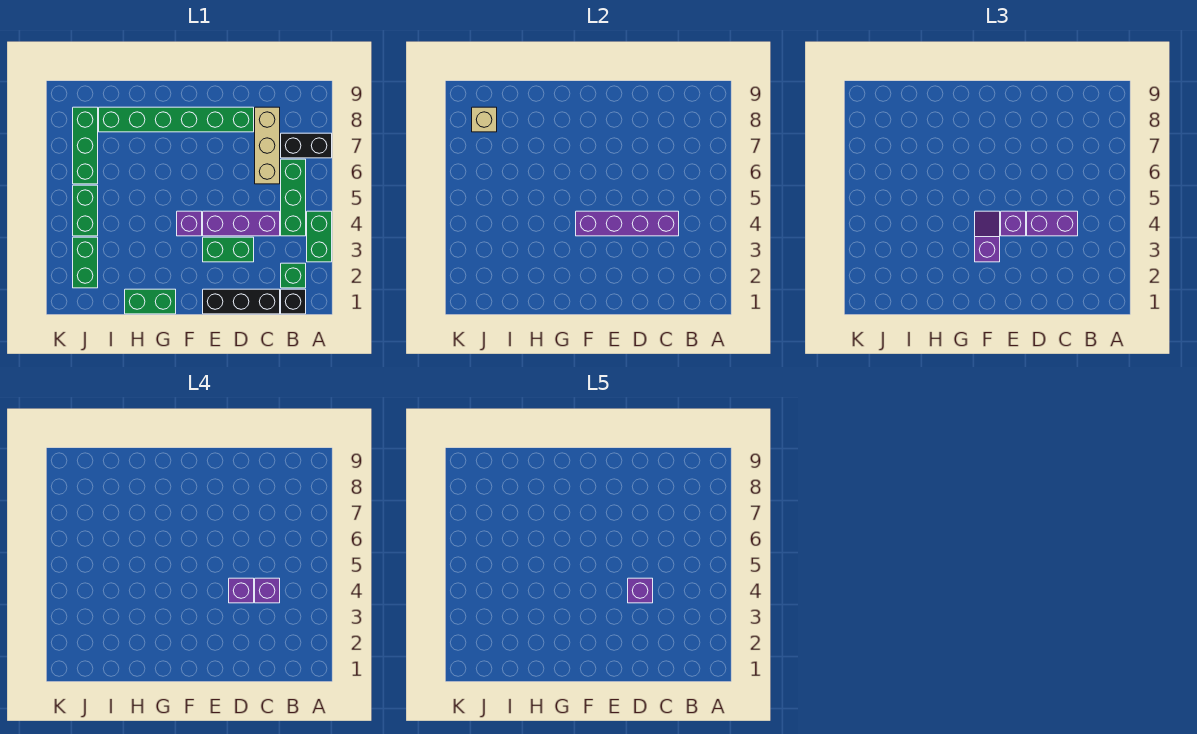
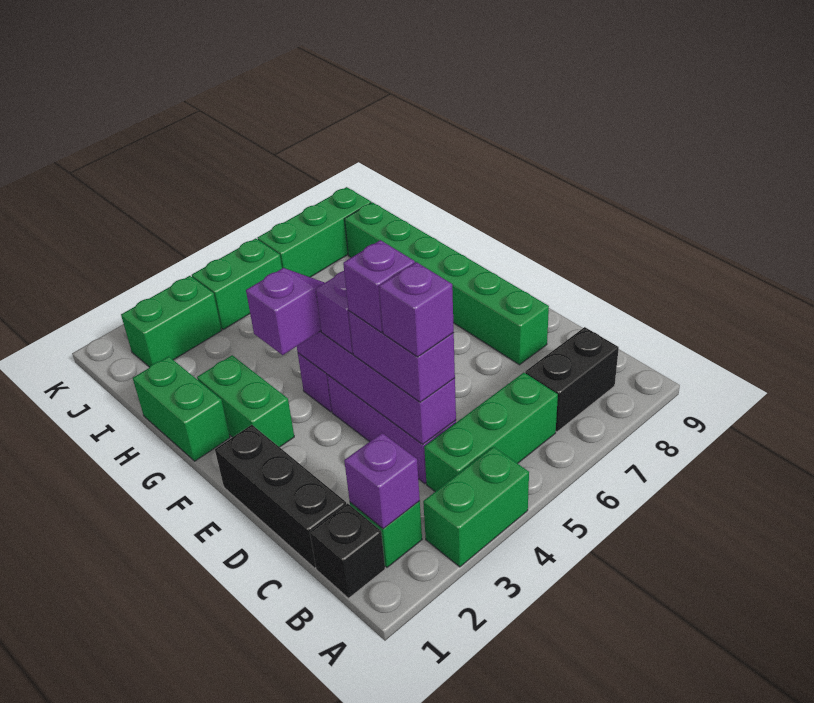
black brick A7:B7 level 1 -> black brick B7:B8 level 1
tan brick C6:C8 level 1 -> none
green brick D3:E3 level 1 -> green brick F2:G2 level 1
purple brick D4 level 5 -> purple brick B2 level 2
tan brick J8 level 2 -> none

